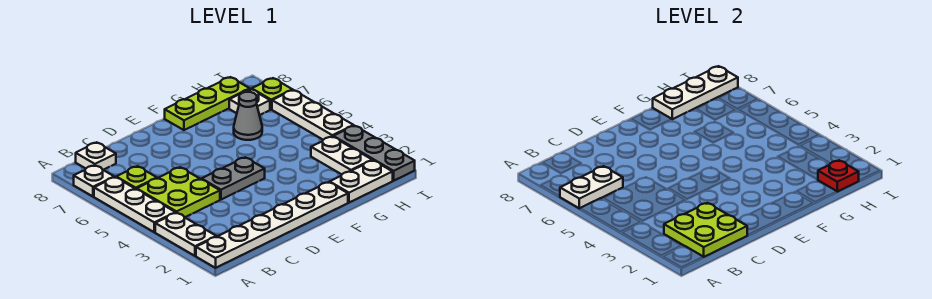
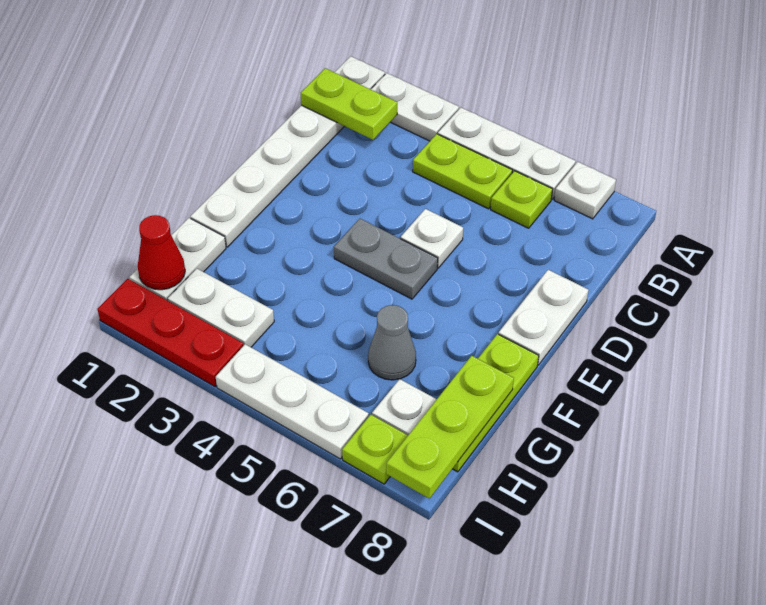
white plate A6:B6 level 2 -> white plate D8:E8 level 1
lime plate B1:C2 level 2 -> lime plate B1:B2 level 2
lime plate B4:C5 level 1 -> lime plate B4:B5 level 1
white plate B8 level 1 -> white plate D5 level 1
grey plate D4:E4 level 1 -> grey plate E4:E5 level 1
white plate G8:I8 level 2 -> lime plate G8:I8 level 2
red plate H1 level 2 -> red cone H1 level 2
grey plate I1:I3 level 1 -> red plate I1:I3 level 1

